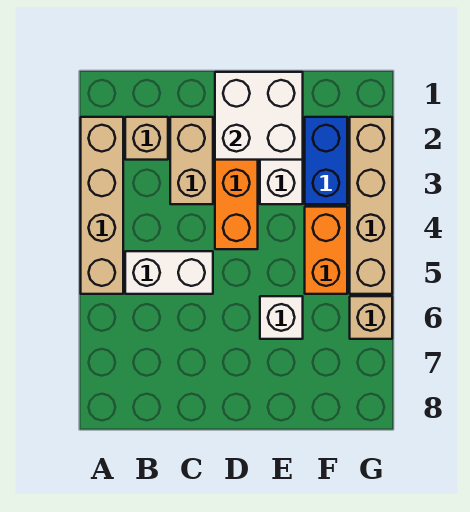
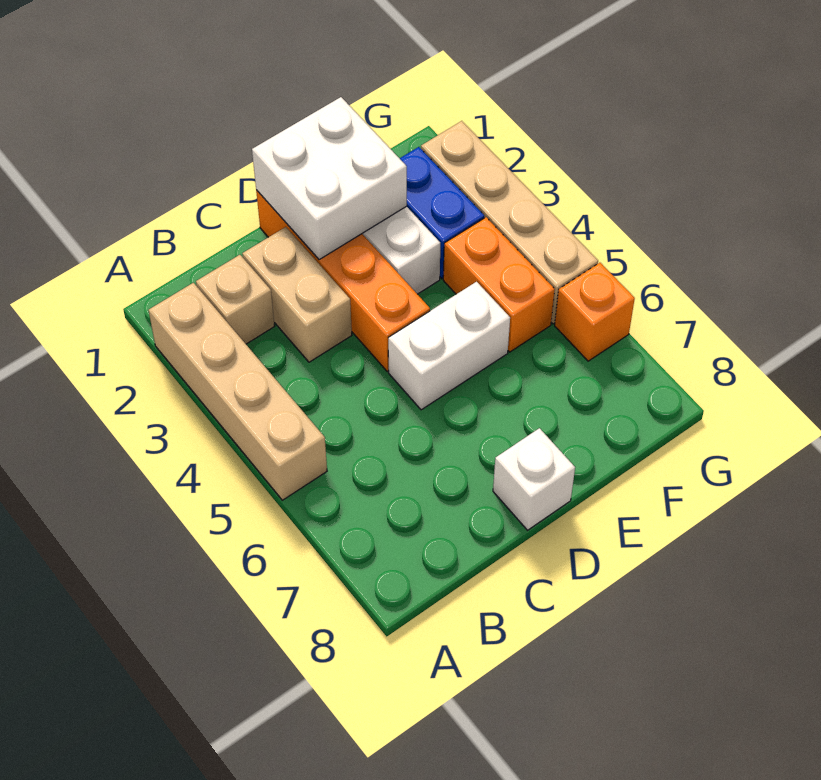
white brick B5:C5 level 1 -> white brick D5:E5 level 1
white brick E6 level 1 -> white brick D8 level 1
tan brick G6 level 1 -> orange brick G6 level 1

